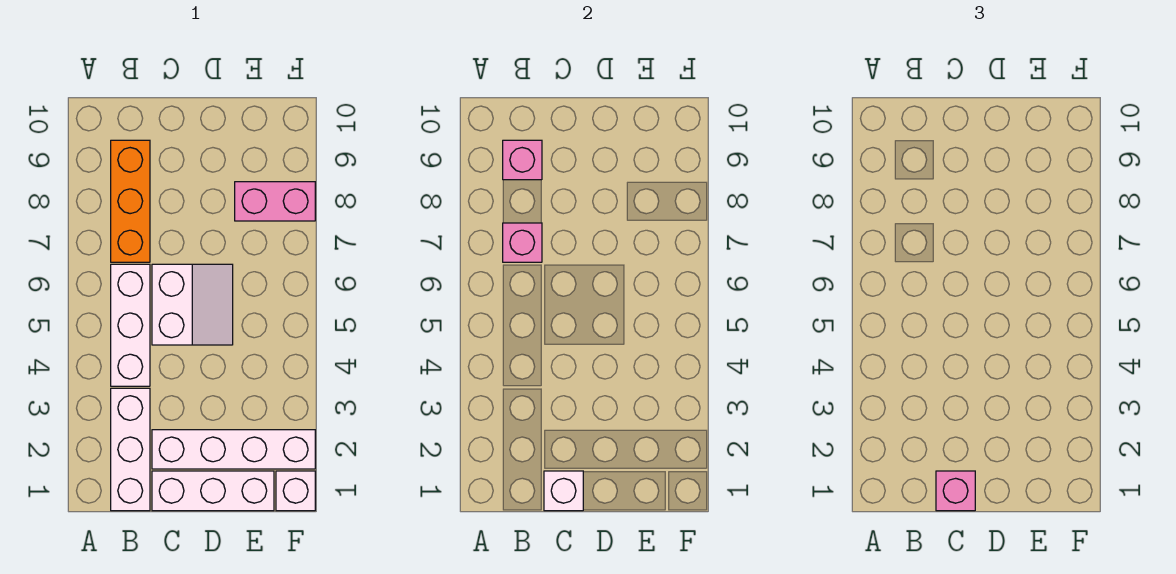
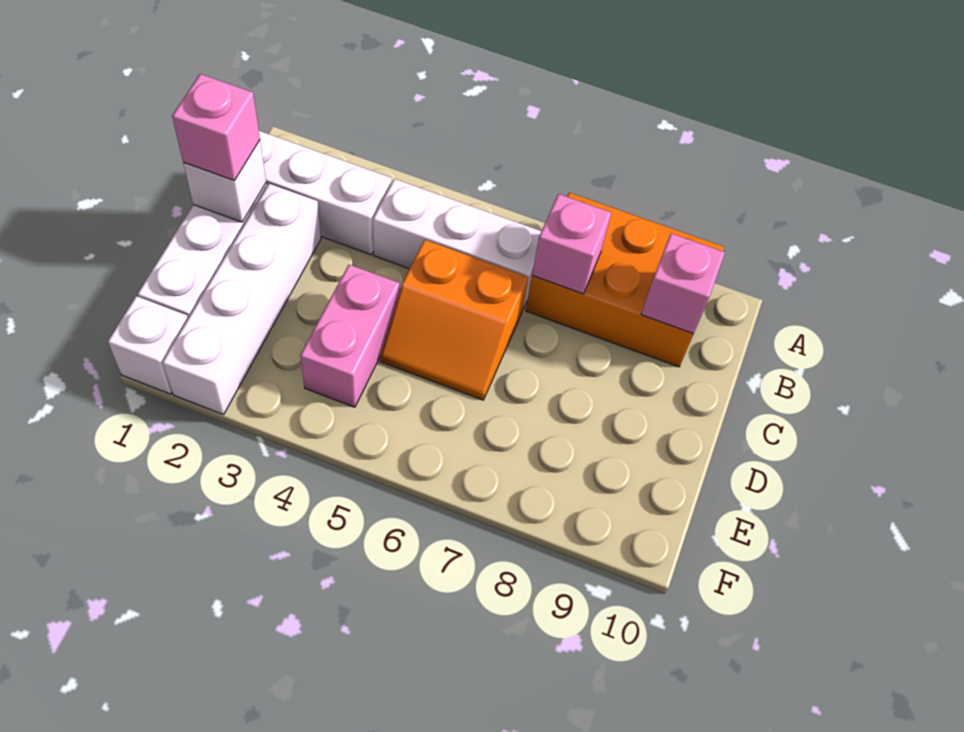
orange brick B7:B9 level 1 -> orange brick A7:B9 level 1
white slope C5:D6 level 1 top C -> orange slope C5:D6 level 1 top C
pink brick E8:F8 level 1 -> pink brick D4:E4 level 1

